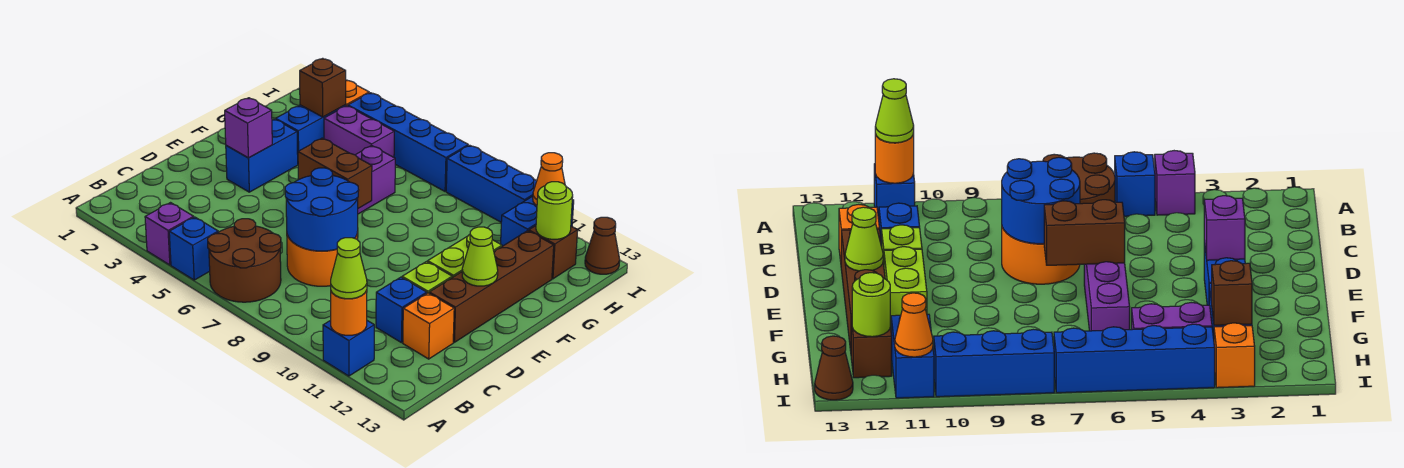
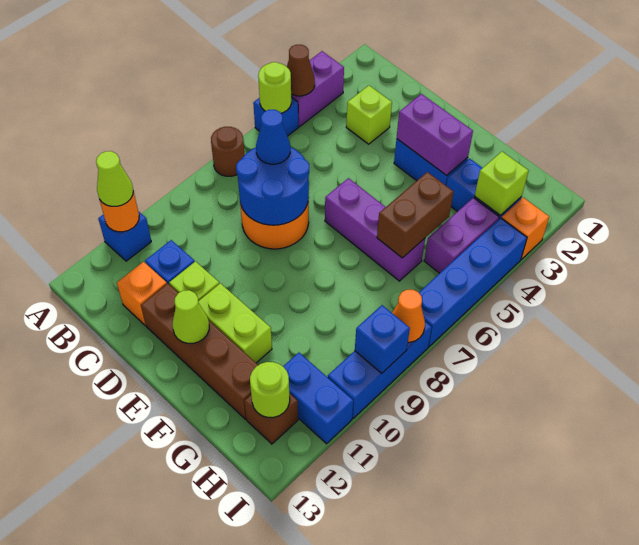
purple brick A4 level 1 -> purple brick A3:A4 level 1
none -> lime round brick A5 level 2
brown round brick A6:B7 level 1 -> brown round brick A7 level 1
none -> lime brick C3 level 1
none -> blue cone C7 level 3
purple brick E3 level 2 -> purple brick E3:F3 level 2
brown brick E6:E7 level 2 -> brown brick G5:G6 level 2
brown brick H3 level 2 -> lime brick H3 level 2
none -> blue brick I9 level 2
orange cone I11 level 2 -> orange cone I8 level 2
brown cone I13 level 1 -> brown cone A4 level 2

